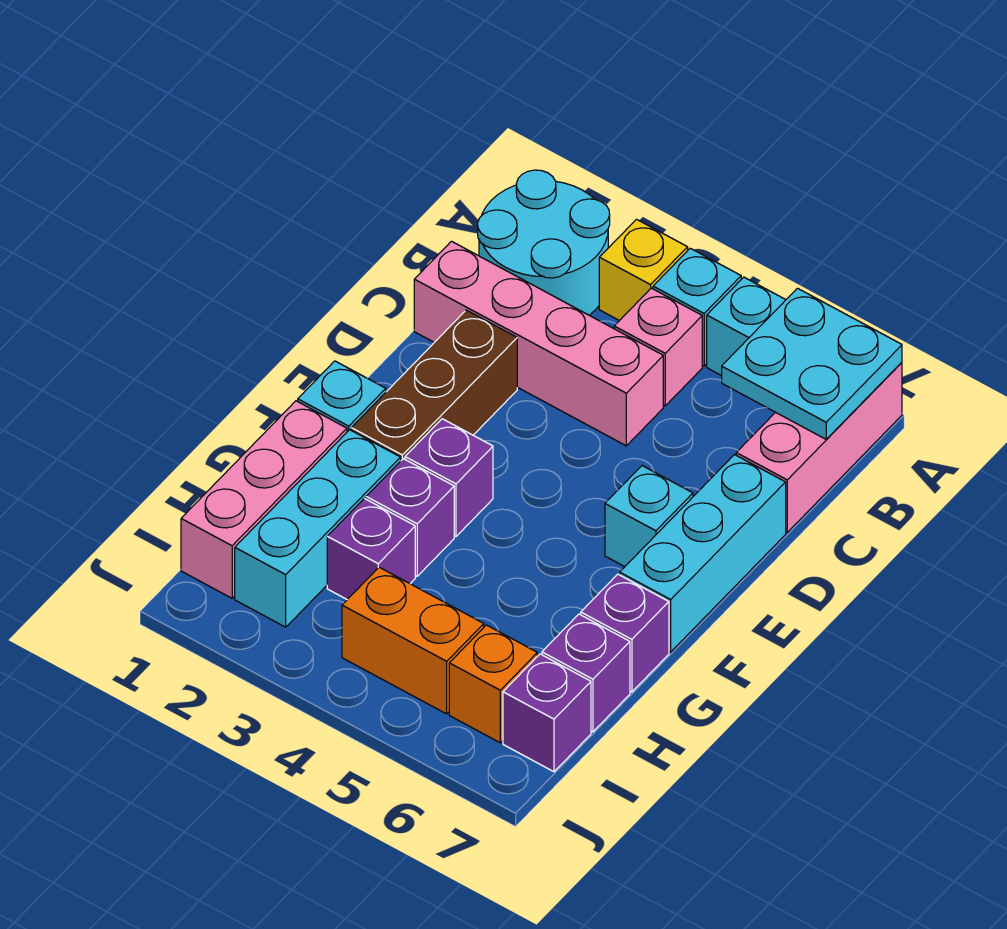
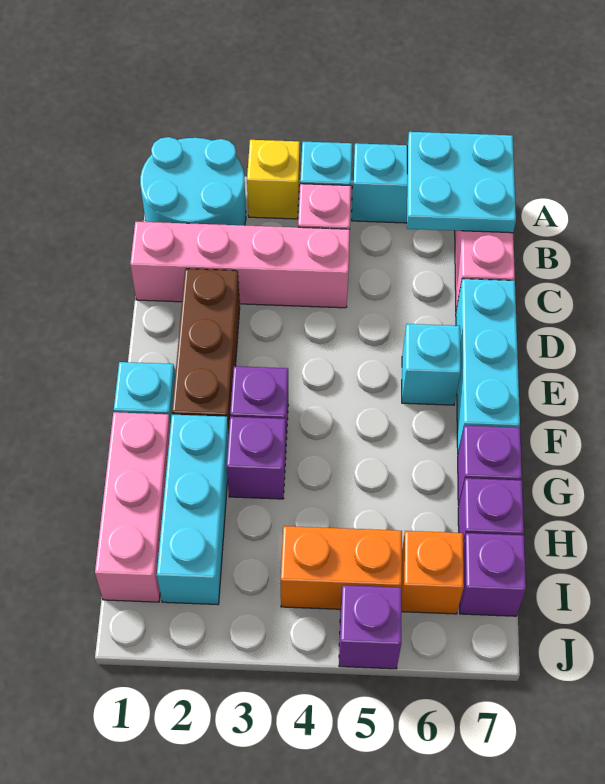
purple brick H3 level 1 -> purple brick J5 level 1

